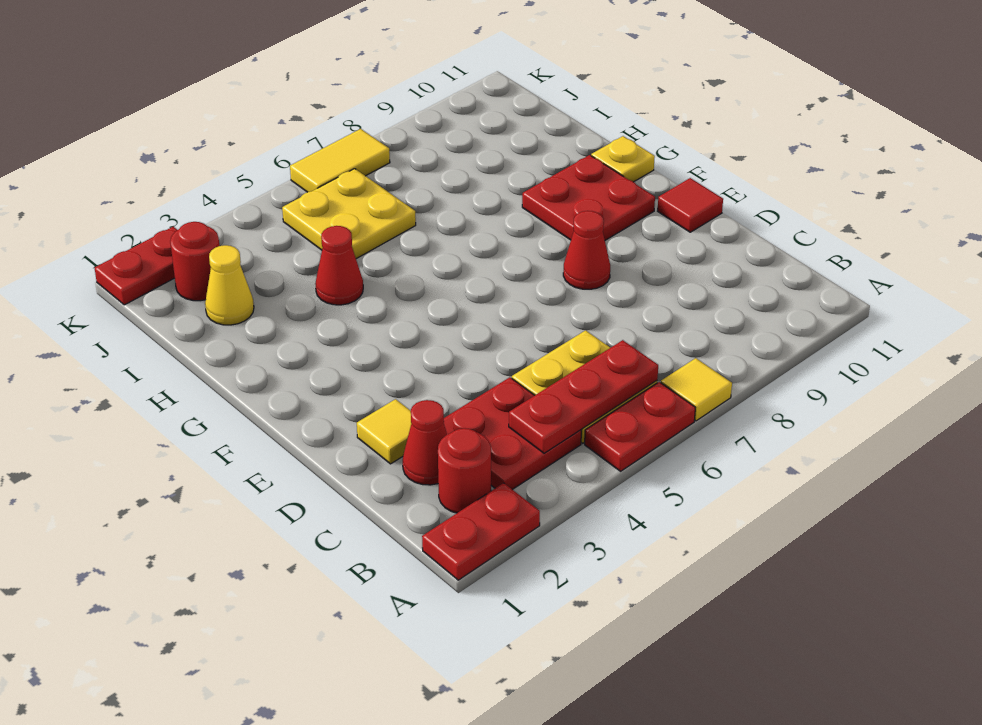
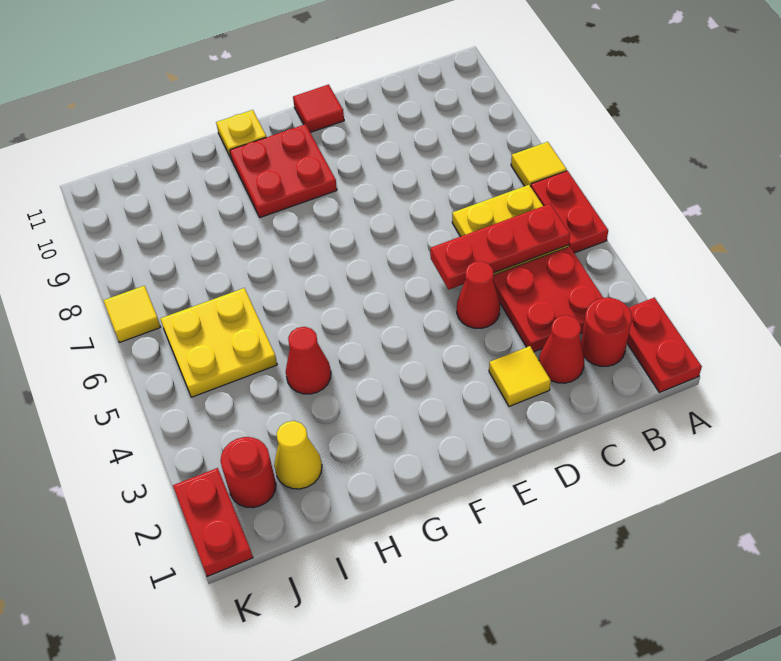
red plate B4:B6 level 2 -> red plate B5:D5 level 2
red cone E8 level 1 -> red cone D4 level 1
yellow tile K6:K7 level 1 -> yellow tile K7 level 1

